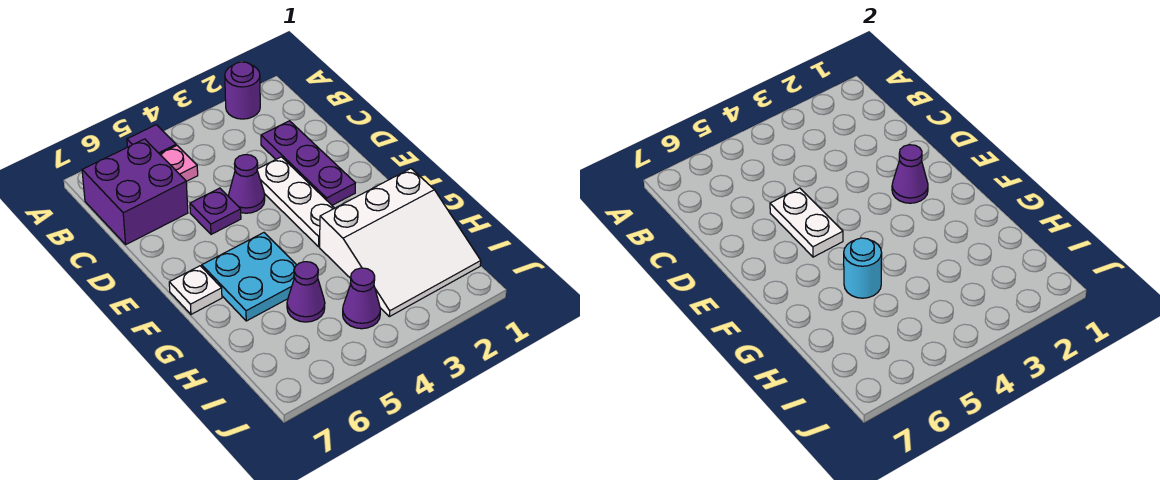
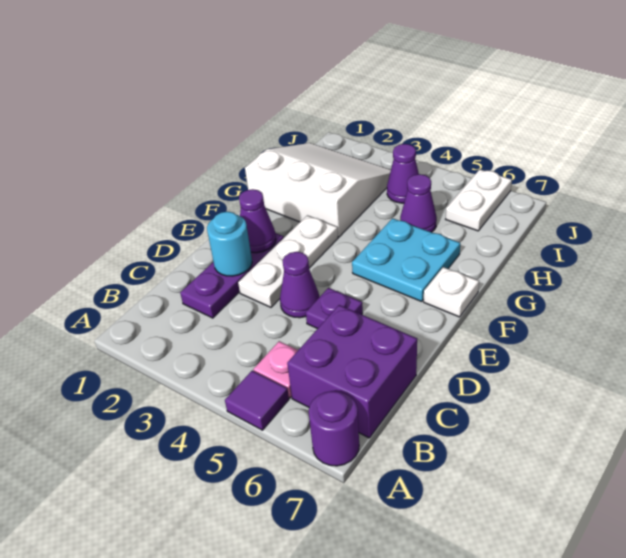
purple round brick A2 level 1 -> purple round brick A7 level 1
white plate D5:E5 level 2 -> white plate I6:J6 level 1
cyan round brick G5 level 2 -> cyan round brick D2 level 2

